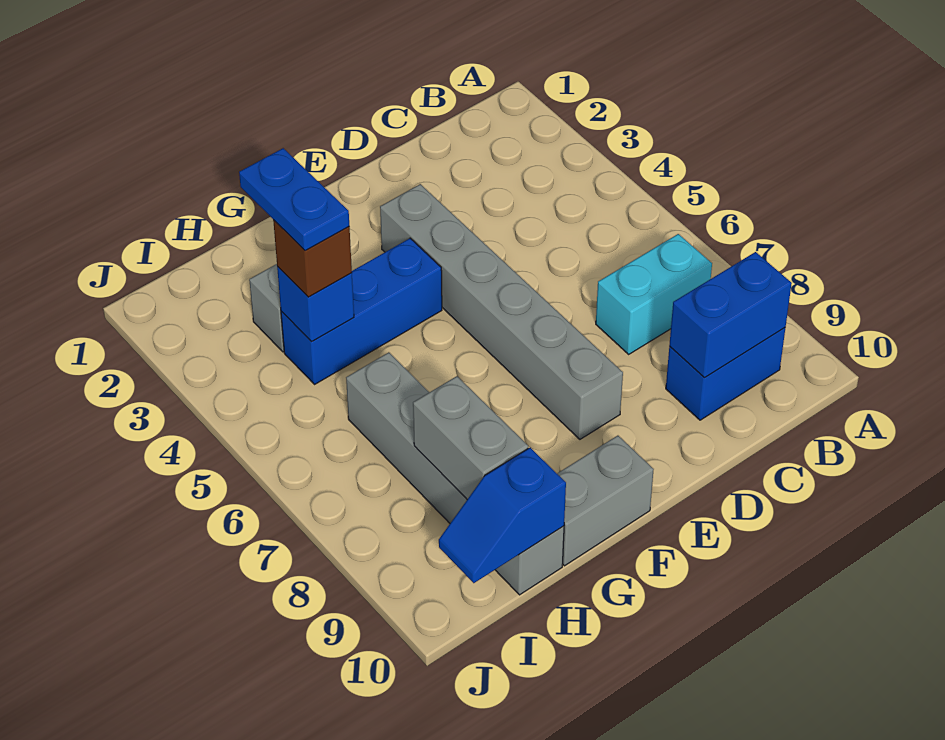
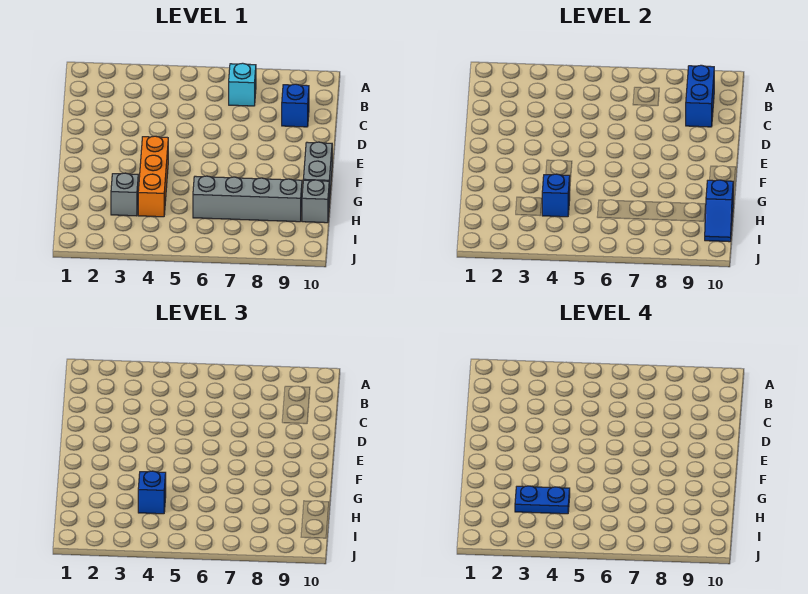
cyan brick B7:C7 level 1 -> cyan brick B7 level 1
blue brick B9:C9 level 1 -> blue brick C9 level 1
grey brick E3:E8 level 1 -> none
blue brick F4:H4 level 1 -> orange brick F4:H4 level 1
brown brick H4 level 3 -> blue brick H4 level 3
grey brick H8:H9 level 2 -> none

